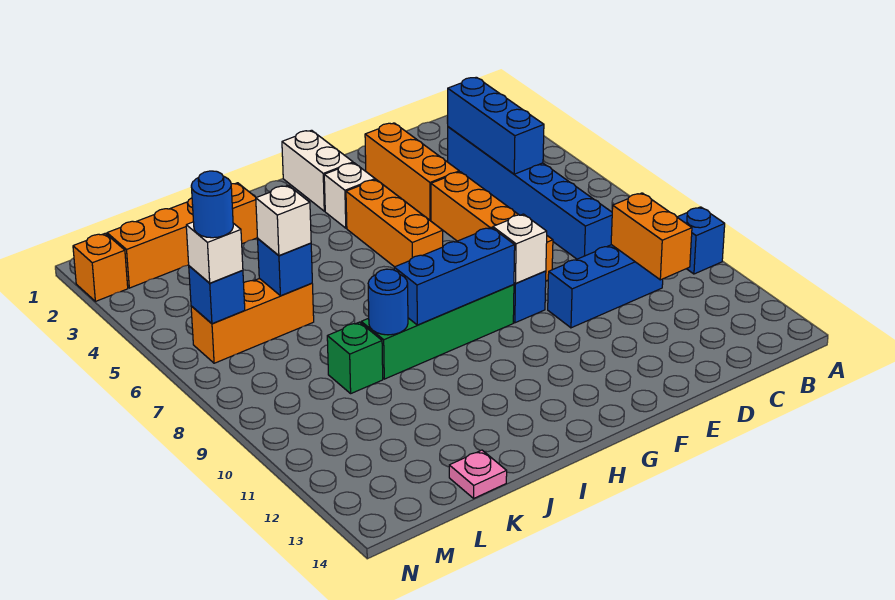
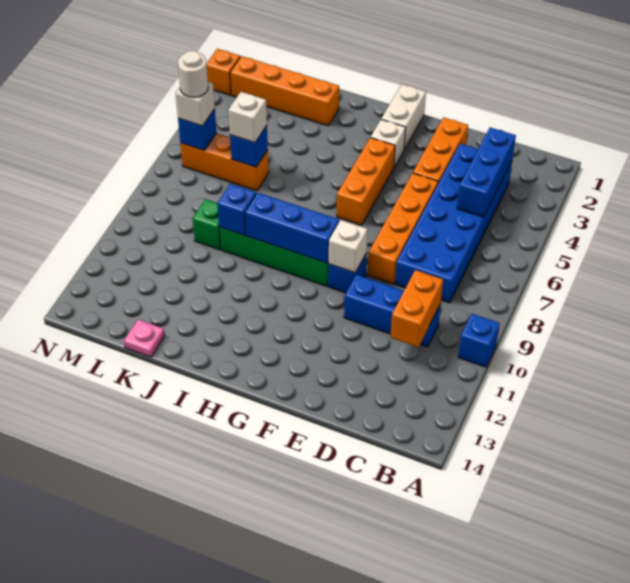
blue brick C3:C8 level 1 -> blue brick C3:D8 level 1
blue round brick J9 level 2 -> blue brick J9 level 2
blue round brick M6 level 4 -> white round brick M6 level 4

